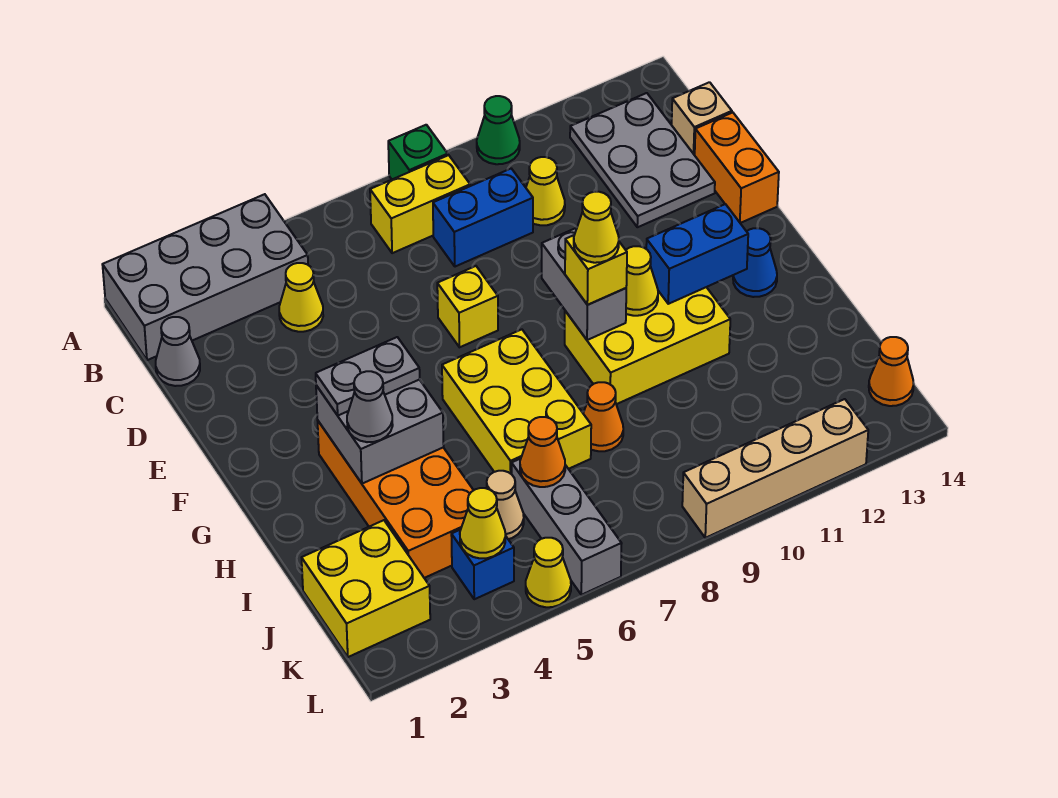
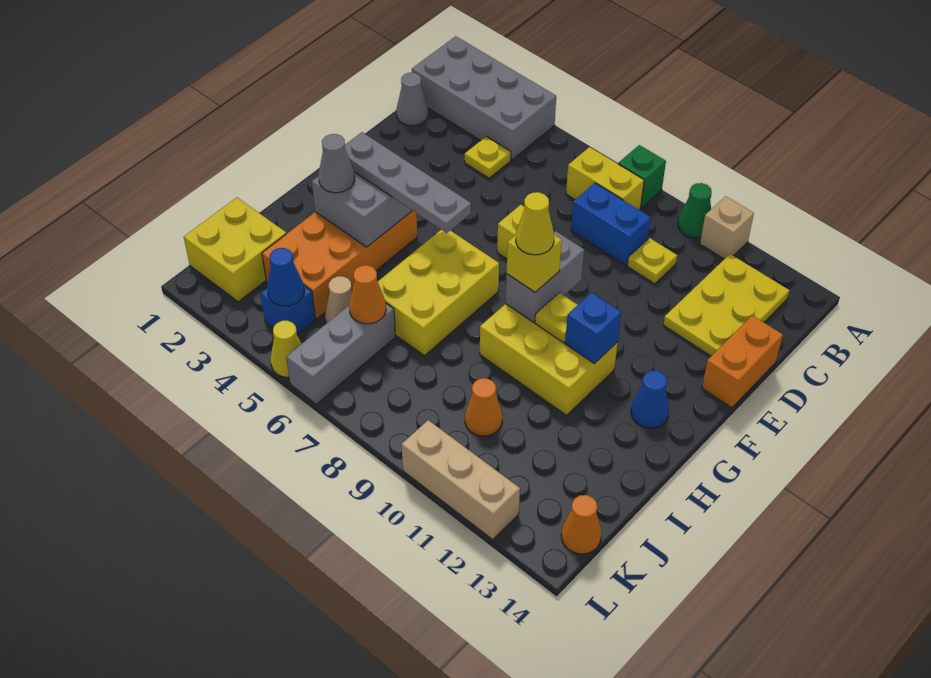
grey plate B12:D13 level 1 -> yellow plate B12:D13 level 1
yellow cone C4 level 1 -> yellow plate C4 level 1
yellow cone C10 level 1 -> yellow plate C10 level 1
tan brick C14 level 1 -> tan brick A11 level 1
grey plate G3:G4 level 3 -> grey plate G3:G6 level 3
yellow cone G10 level 2 -> yellow plate G10 level 2
blue brick G11:G12 level 2 -> blue brick G11 level 2
orange cone I8 level 1 -> orange cone J10 level 1
yellow cone K4 level 2 -> blue cone K4 level 2
tan brick L9:L12 level 1 -> tan brick L10:L12 level 1

